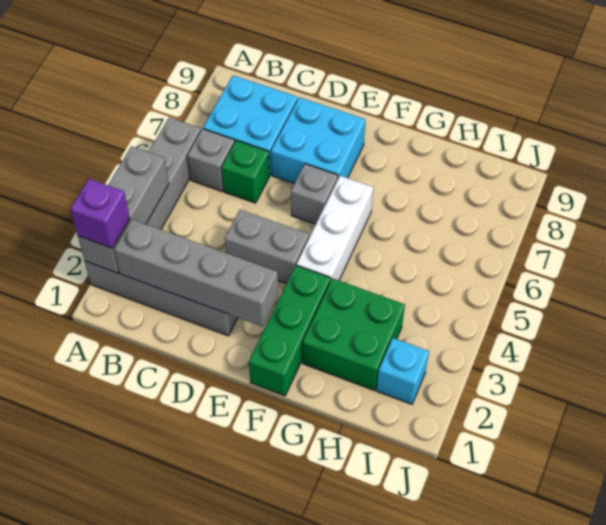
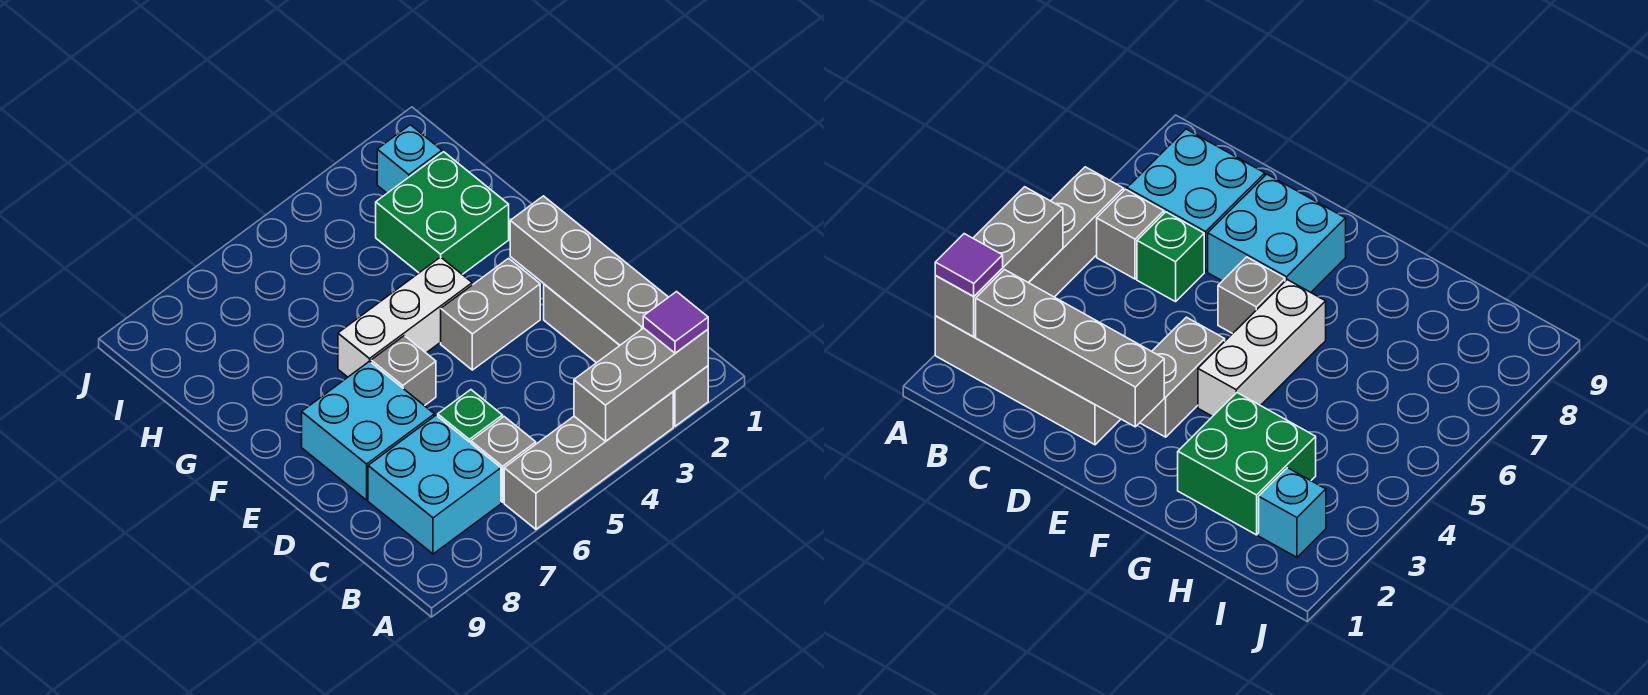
purple brick A2 level 3 -> purple tile A2 level 3
grey brick D4:E4 level 1 -> grey brick E3:E4 level 1
green brick F1:F3 level 1 -> none

